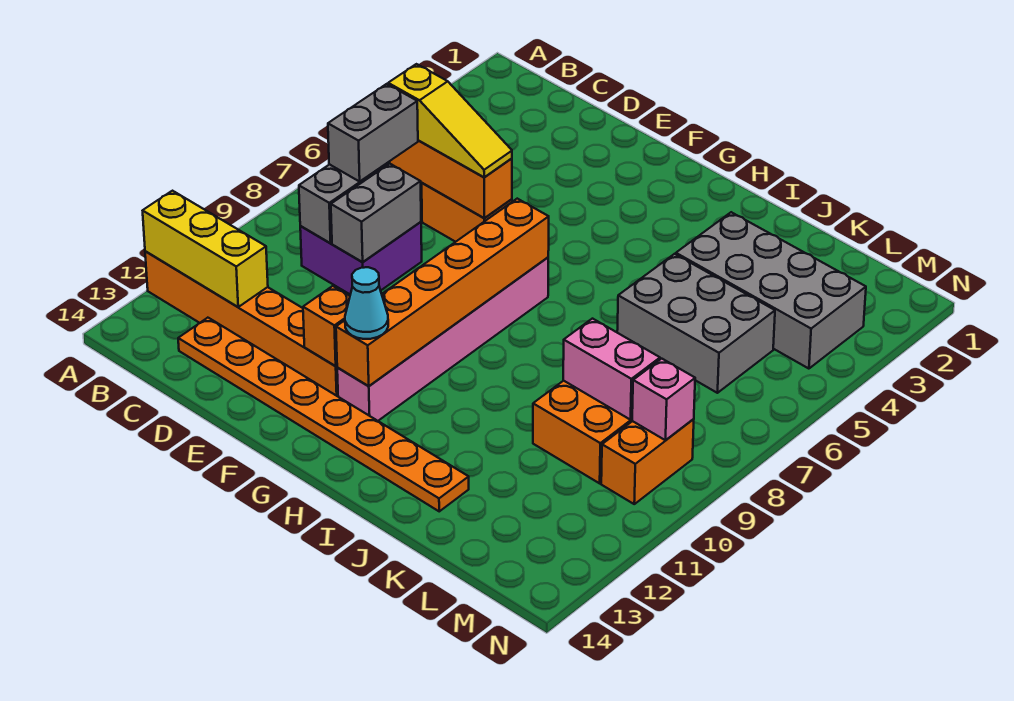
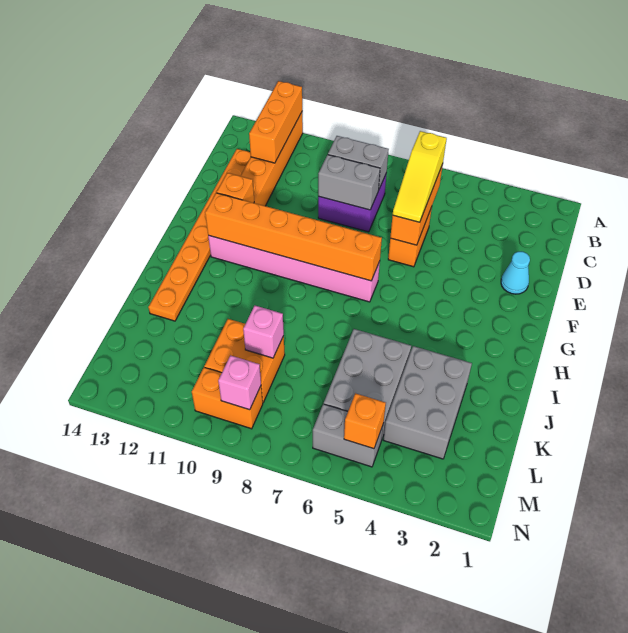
yellow brick A12:C12 level 2 -> orange brick A12:C12 level 2
grey brick C7:C8 level 3 -> grey brick M5:M6 level 1
cyan cone G12 level 3 -> cyan cone E2 level 1
grey brick J3:M4 level 1 -> grey brick J3:L4 level 1
pink brick K9:L9 level 2 -> pink brick K9 level 2
none -> orange brick M5 level 2

